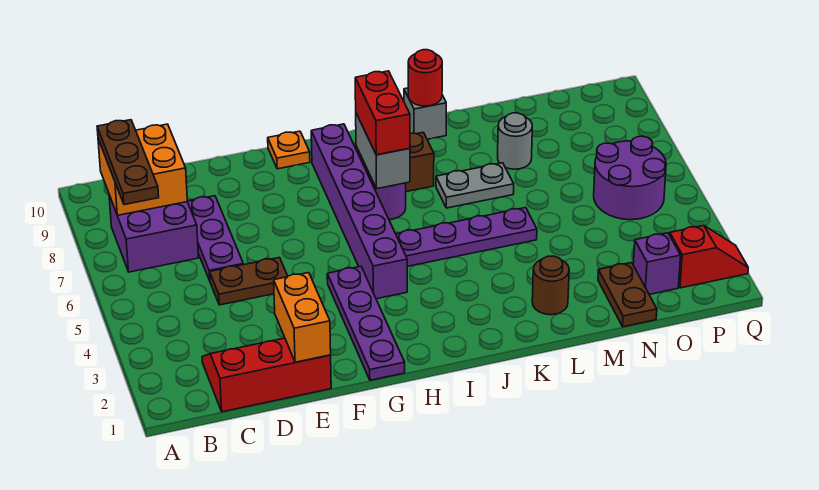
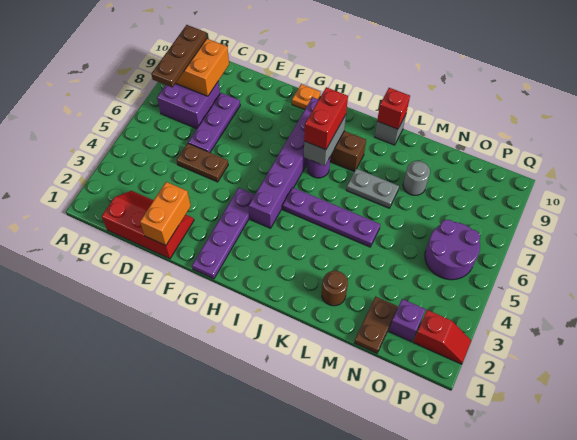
red round brick K10 level 2 -> red brick K10 level 2

